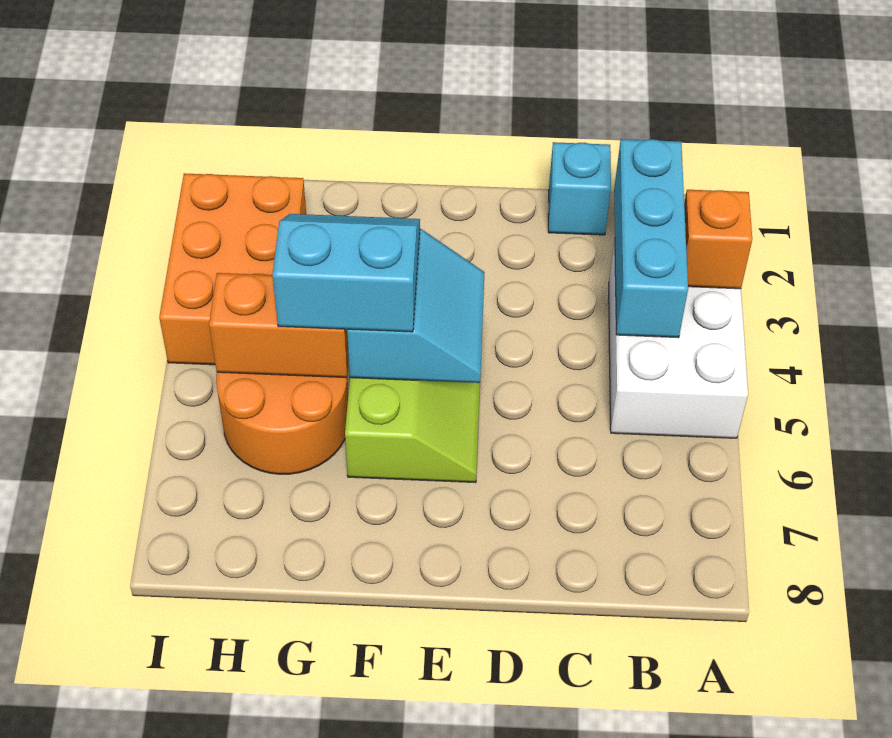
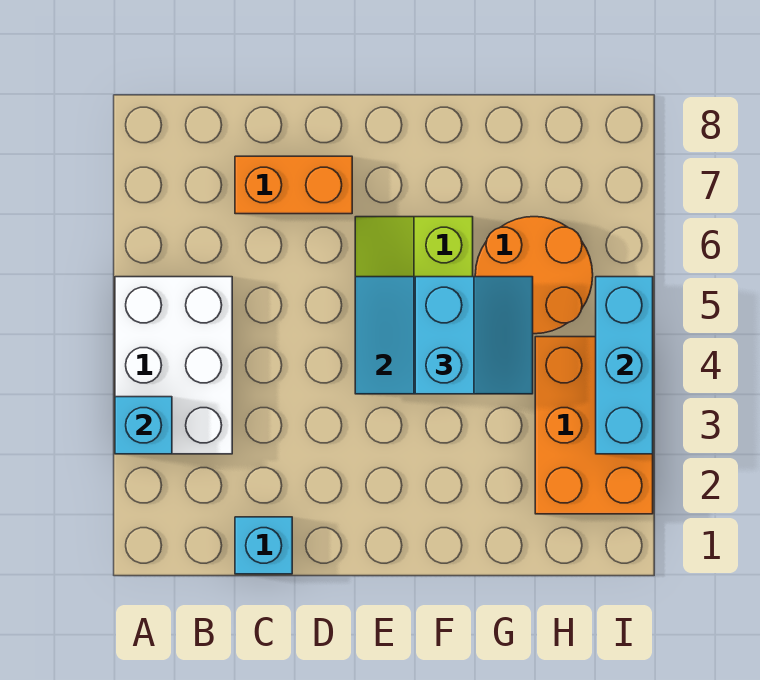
orange brick A3 level 2 -> cyan brick A3 level 2
cyan brick B2:B4 level 2 -> cyan brick I3:I5 level 2
cyan slope F4:G5 level 3 top 5 -> cyan slope F4:G5 level 3 top F
orange brick G5:H5 level 2 -> orange brick C7:D7 level 1

